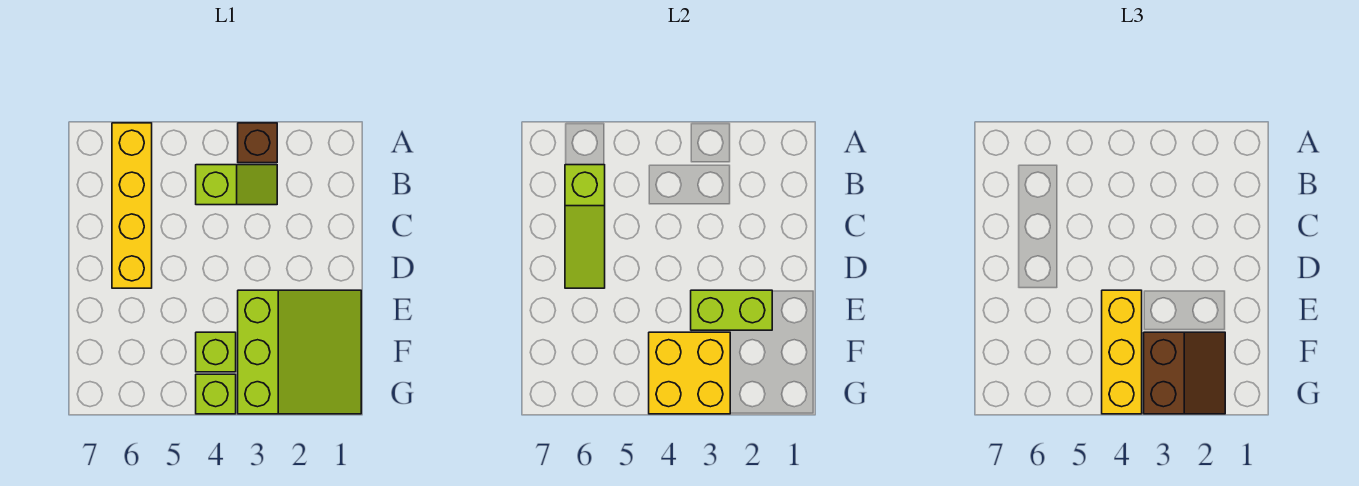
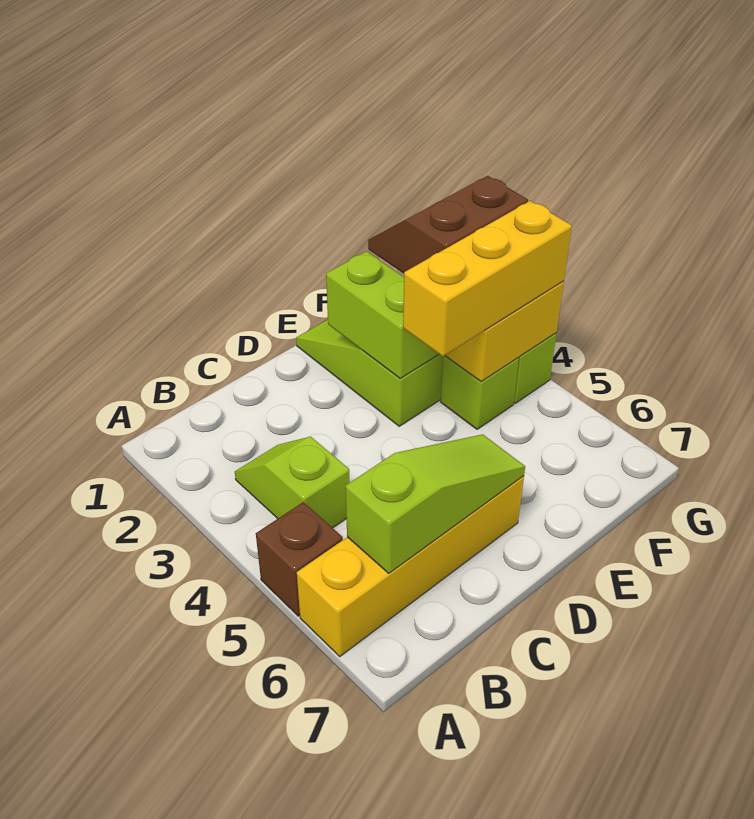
brown brick A3 level 1 -> brown brick A5 level 1

